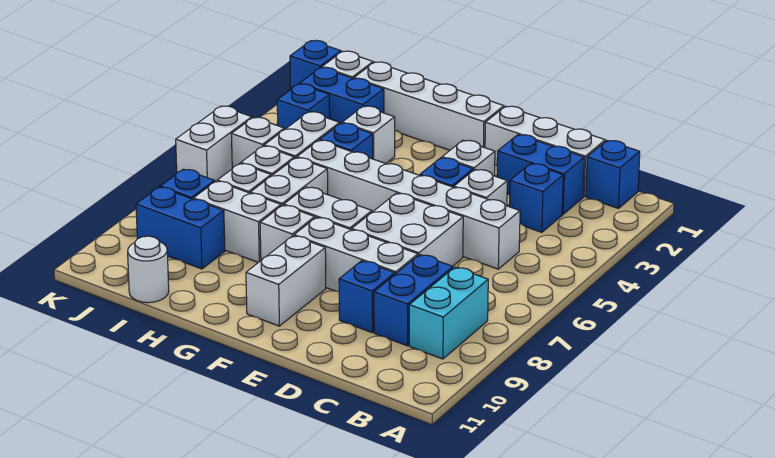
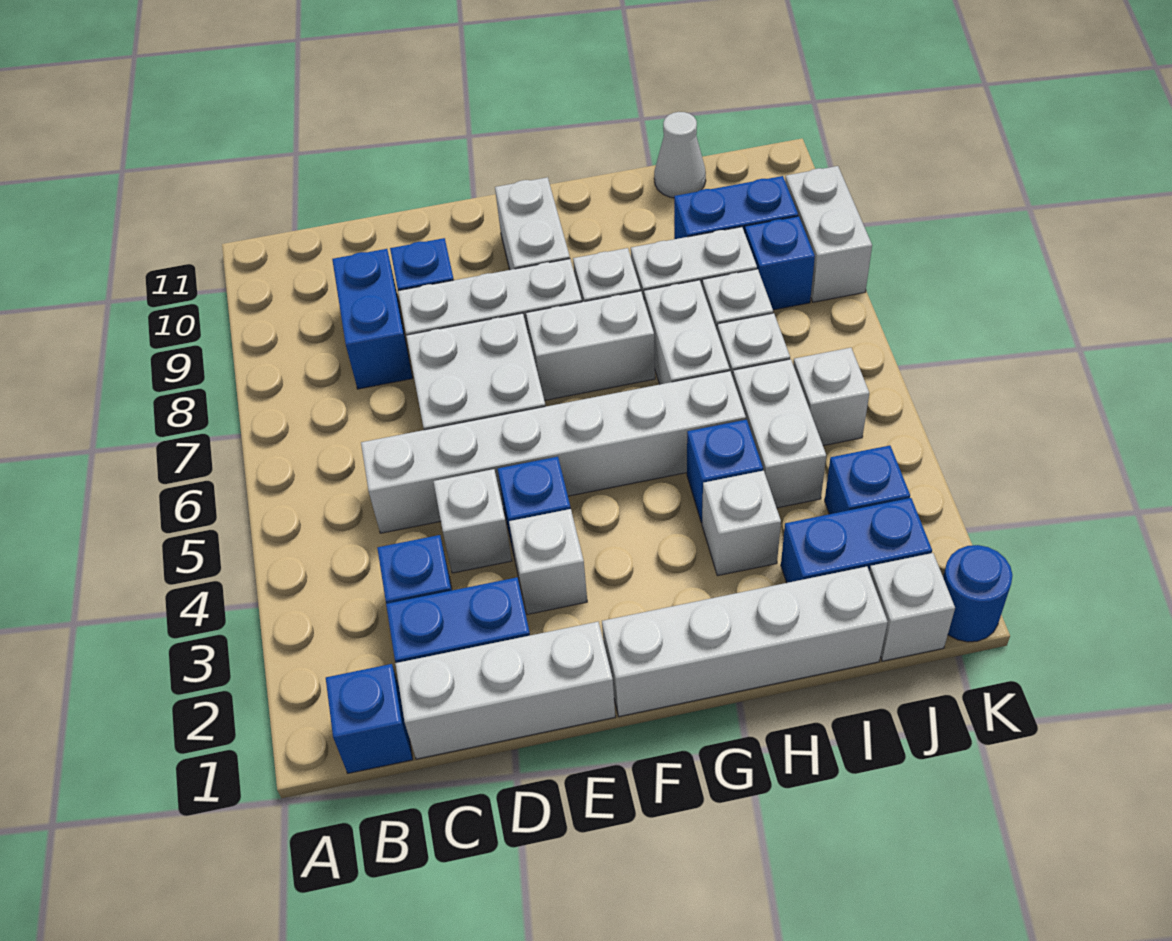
cyan brick B8:B9 level 1 -> none
white round brick I11 level 1 -> white cone I11 level 1
blue brick K1 level 1 -> blue round brick K1 level 1
white brick K5:K6 level 1 -> white brick K8:K9 level 1

